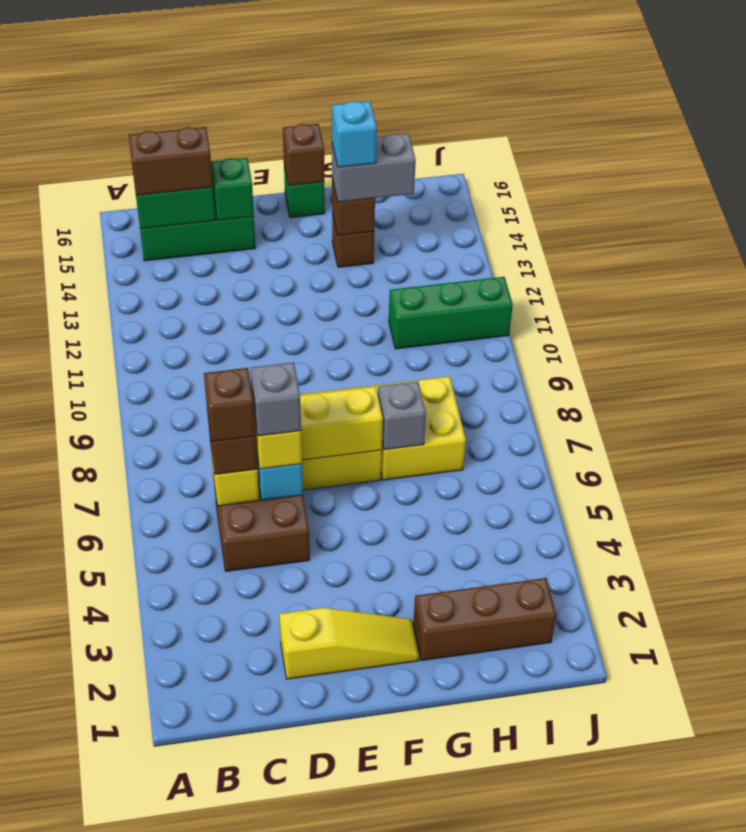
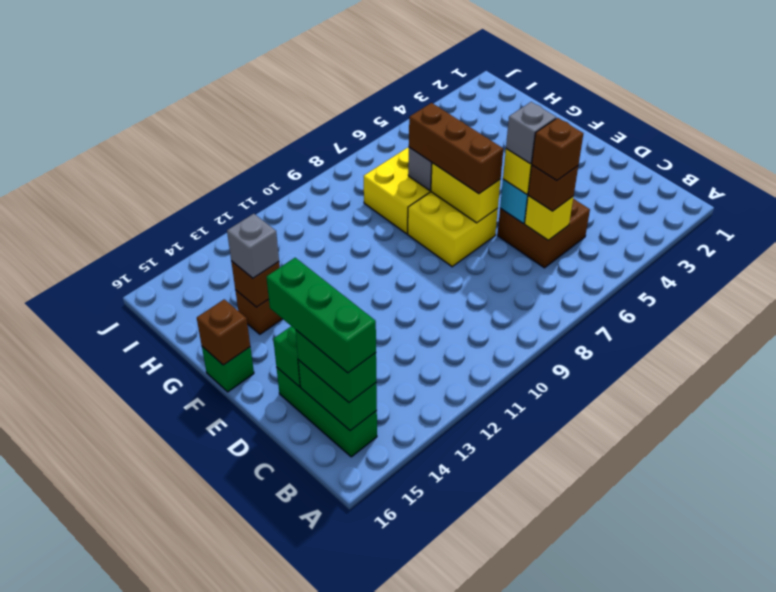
brown brick B15:C15 level 3 -> green brick B15:C15 level 3
yellow slope D2:F2 level 1 top D -> none
brown brick G2:I2 level 1 -> brown brick E7:G7 level 3
grey brick G14:H14 level 3 -> grey brick G14 level 3
cyan brick G14 level 4 -> none
green brick H11:J11 level 1 -> green brick B15:D15 level 4

